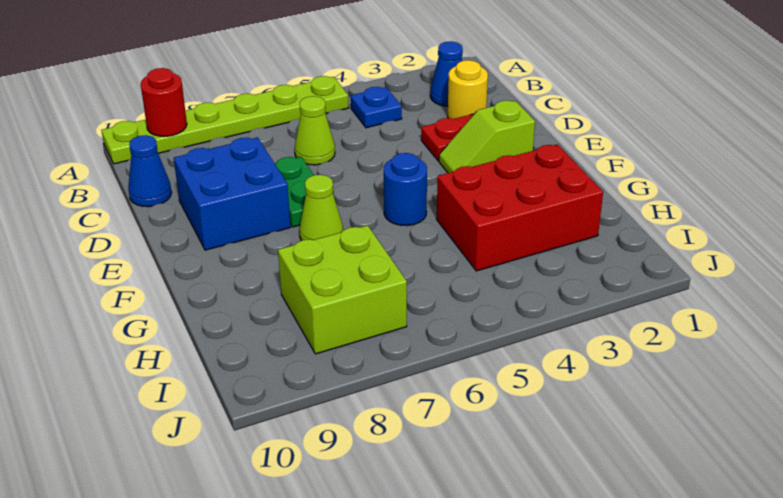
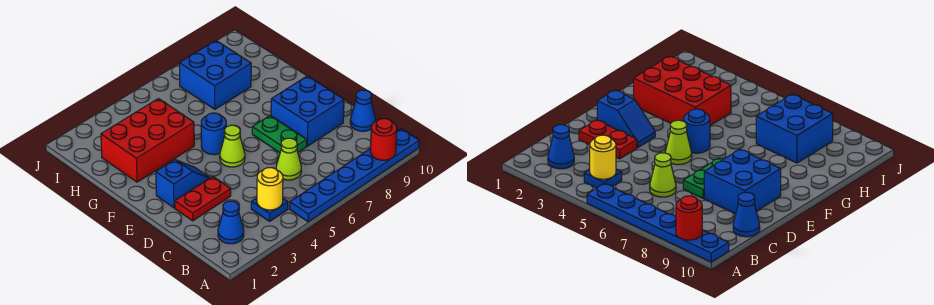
lime plate A5:A10 level 1 -> blue plate A5:A10 level 1
yellow round brick C2 level 1 -> yellow round brick B4 level 2
lime slope E2:E3 level 1 top 2 -> blue slope E2:E3 level 1 top 2
lime cone F7 level 1 -> lime cone E5 level 1
lime brick H7:I8 level 1 -> blue brick H7:I8 level 1

